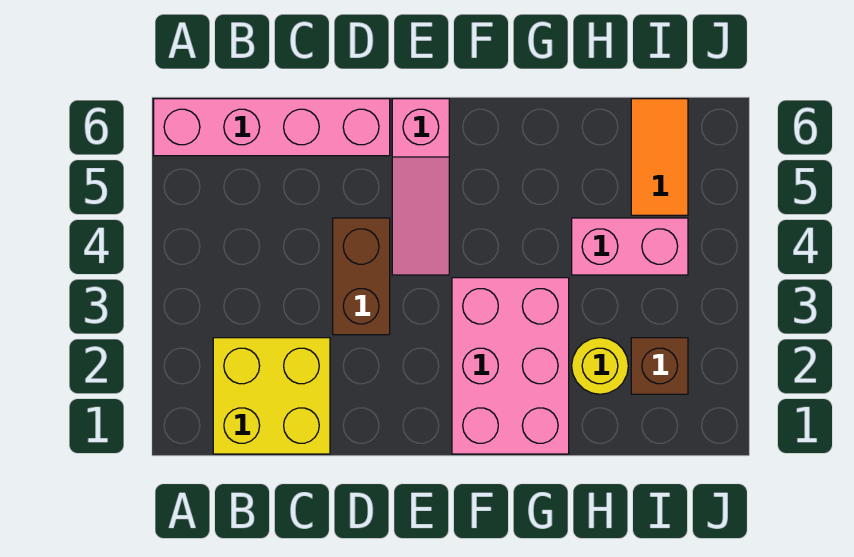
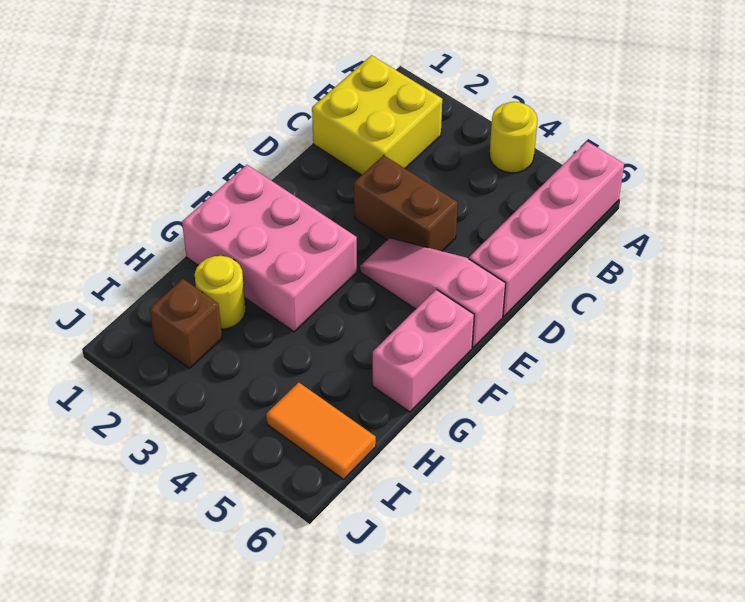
none -> yellow round brick A4 level 1
pink brick H4:I4 level 1 -> pink brick F6:G6 level 1

